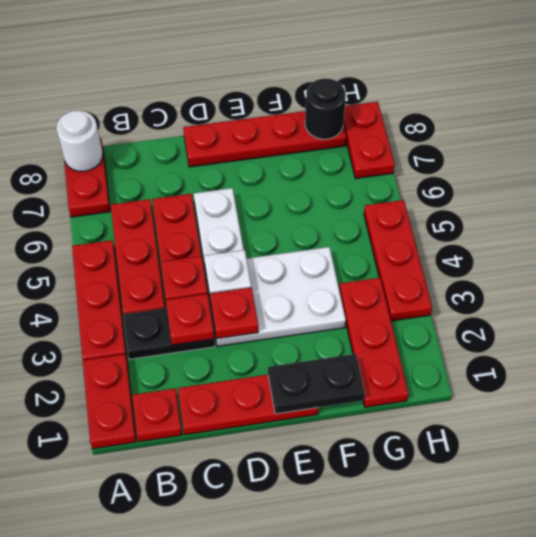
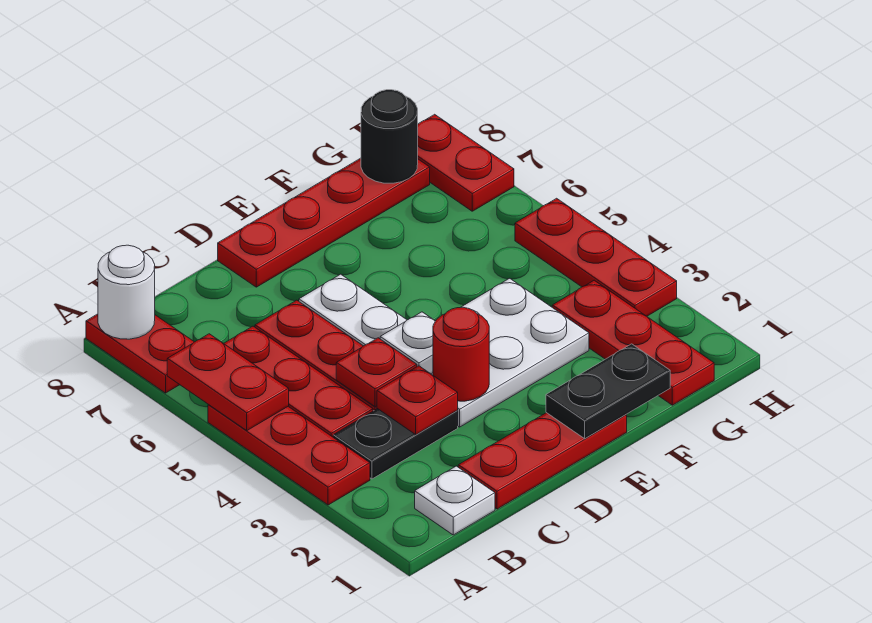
red plate A1:A2 level 1 -> red plate A5:A6 level 2
red plate B1 level 1 -> white plate B1 level 1
red plate D3 level 2 -> red round brick D3 level 2

